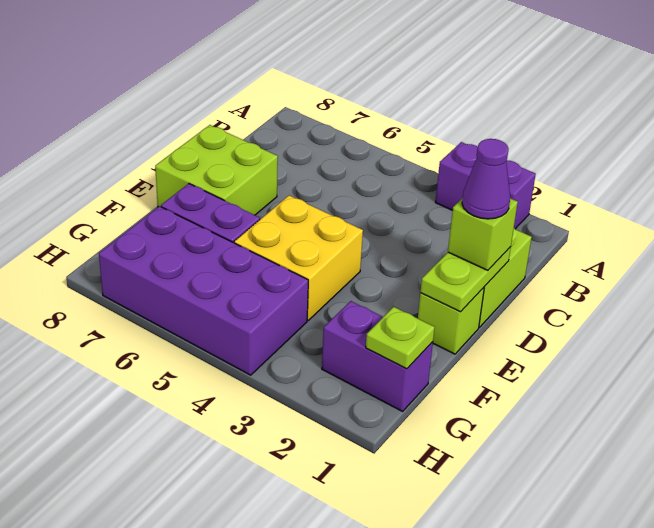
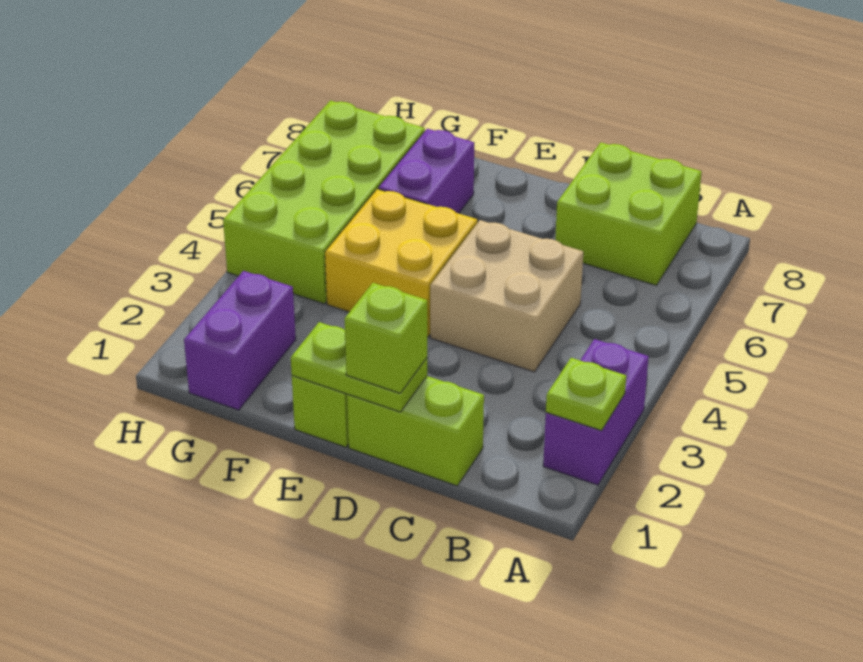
none -> tan brick C4:D5 level 1
purple cone D1 level 4 -> none
lime brick D7:E8 level 1 -> lime brick B7:C8 level 1
lime plate G1 level 2 -> lime plate A2 level 2
purple brick G4:H7 level 1 -> lime brick G4:H7 level 1

